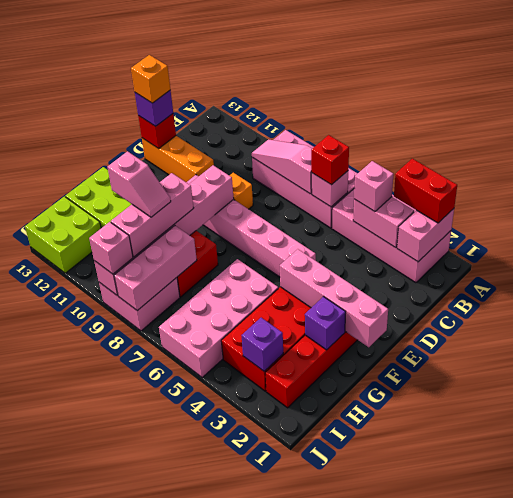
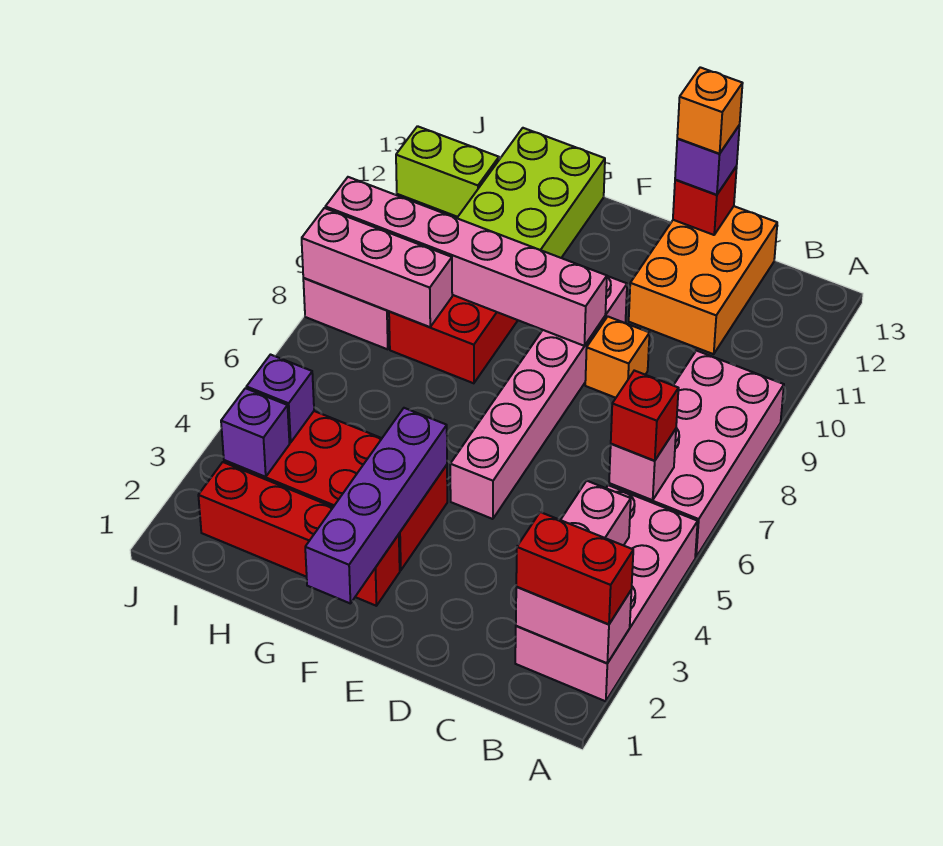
red brick A2:A3 level 3 -> red brick A2:B2 level 3
pink brick B4 level 3 -> none
pink slope B7:B9 level 2 top 7 -> none
orange brick D11:D13 level 1 -> orange brick C11:D13 level 1
pink brick F1:F4 level 2 -> purple brick F1:F4 level 2
purple brick G2 level 2 -> purple brick I4 level 2
pink brick G5:J6 level 1 -> none
pink brick G9:I9 level 3 -> none
pink slope H9:H10 level 4 top 10 -> none
lime brick I12:J13 level 1 -> lime brick I12:J12 level 1
pink brick J9 level 3 -> none

